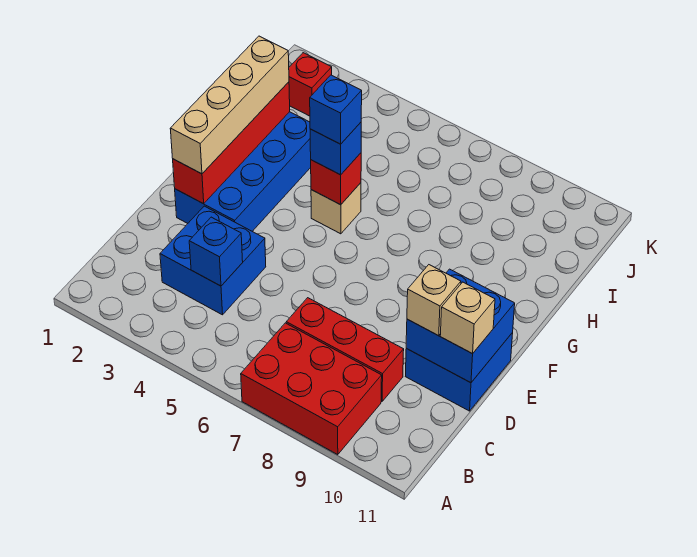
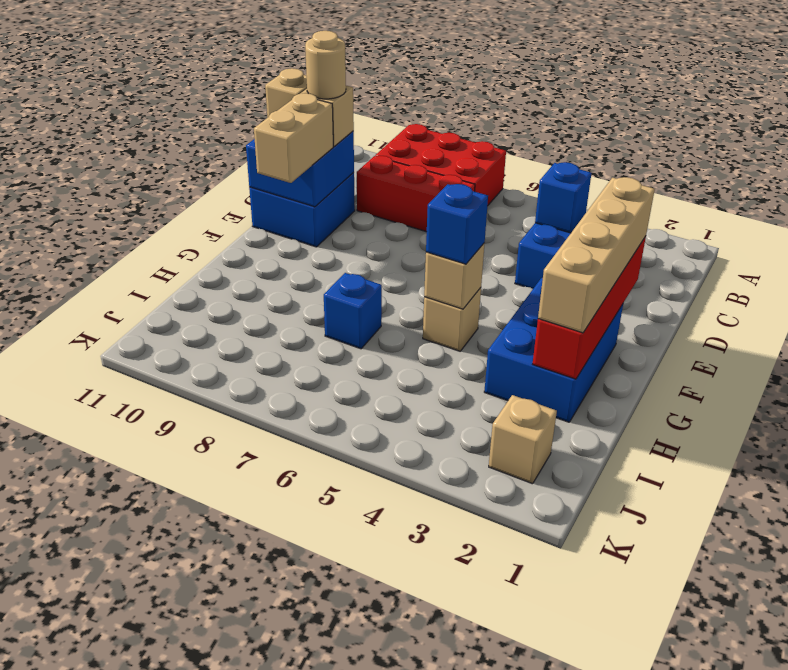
none -> tan round brick D10 level 4
blue brick E2:H3 level 1 -> blue brick F2:H3 level 1
none -> tan brick E10:F10 level 3
red brick G5 level 2 -> tan brick G5 level 2
blue brick G5 level 4 -> blue brick H7 level 1
red brick J2 level 1 -> tan brick J2 level 1

